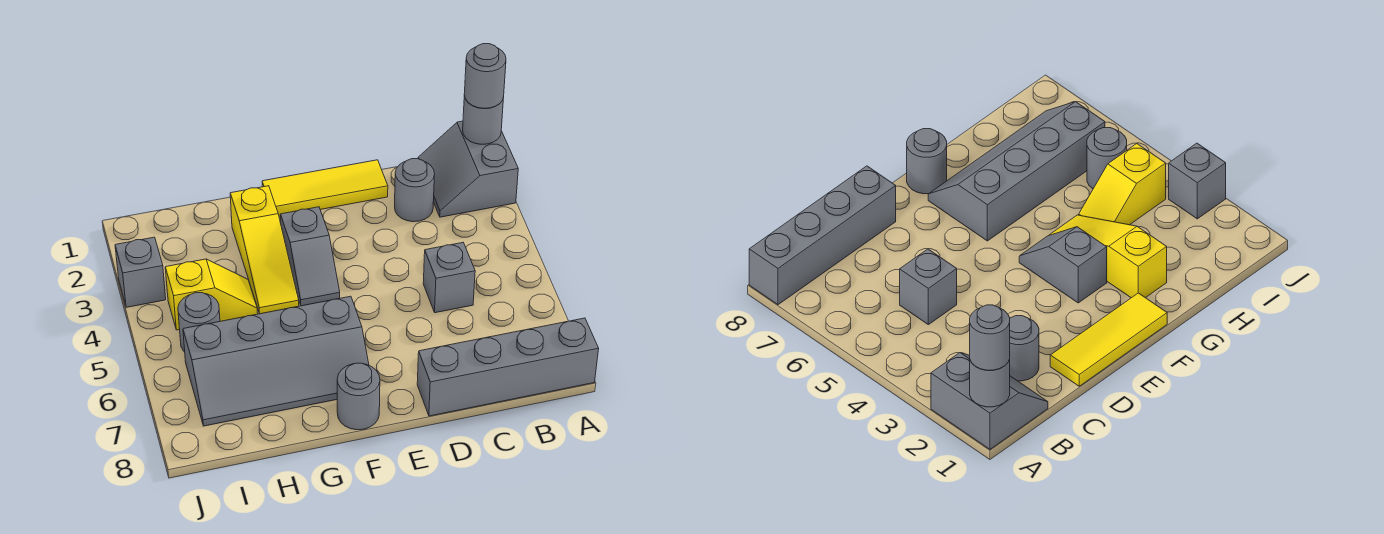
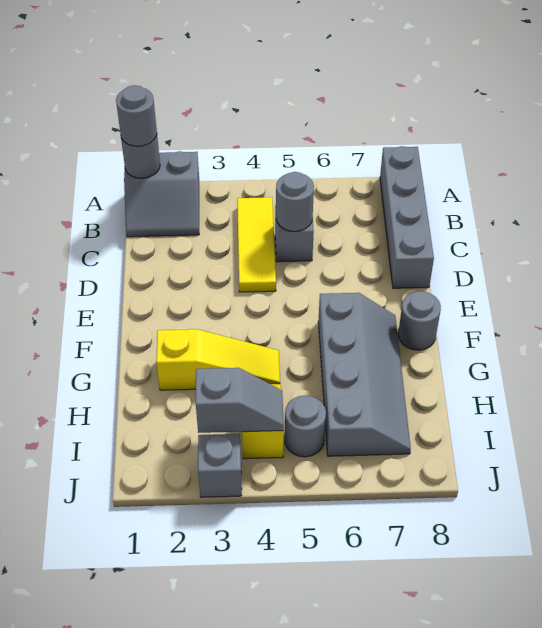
grey round brick C2 level 1 -> grey round brick C5 level 2
yellow tile D1:F1 level 1 -> yellow tile B4:D4 level 1
grey slope F3:F4 level 1 top 3 -> grey slope I3:I4 level 2 top 3

